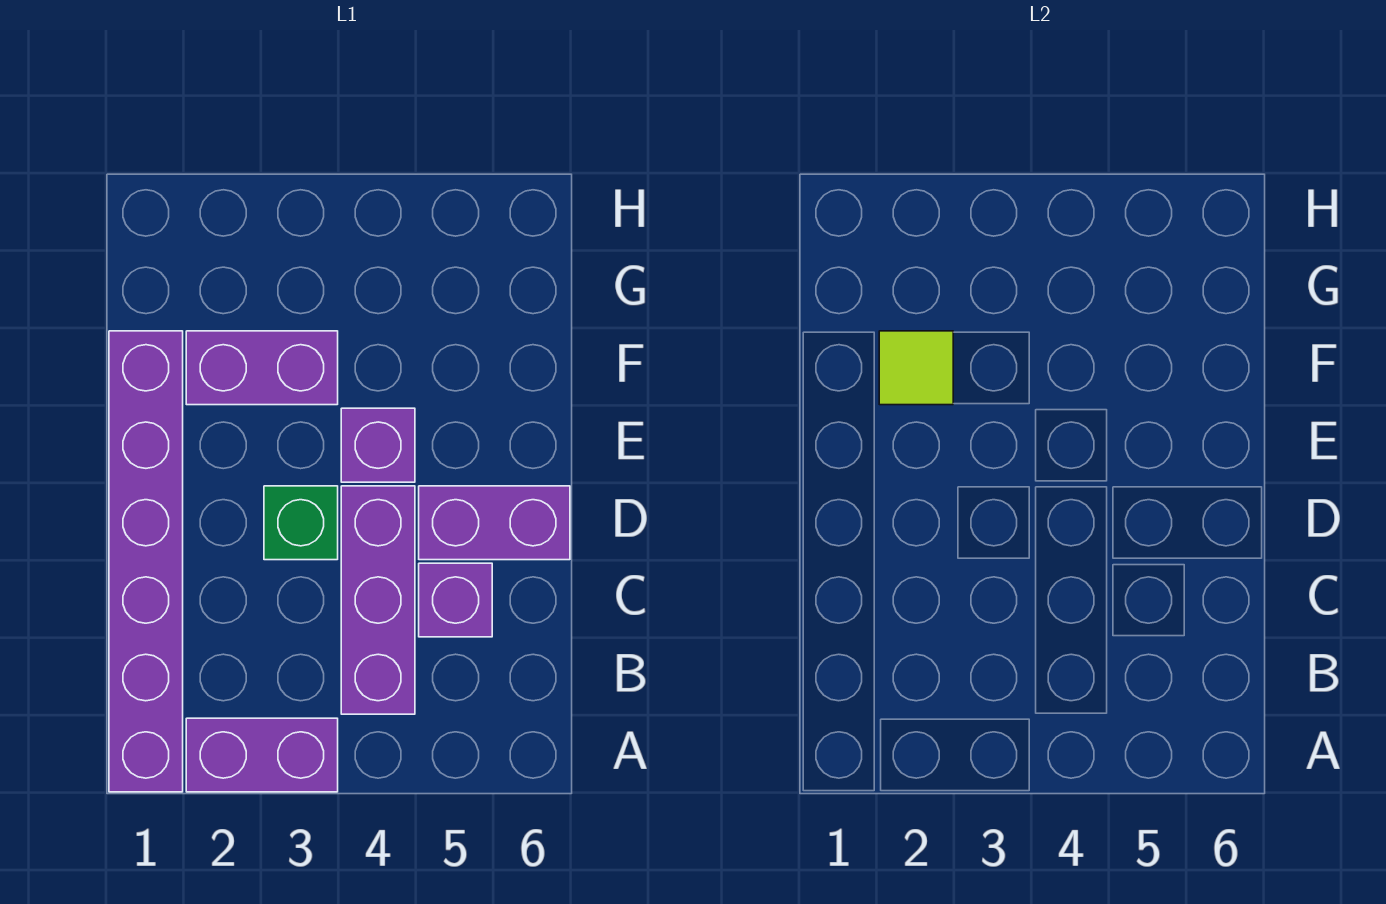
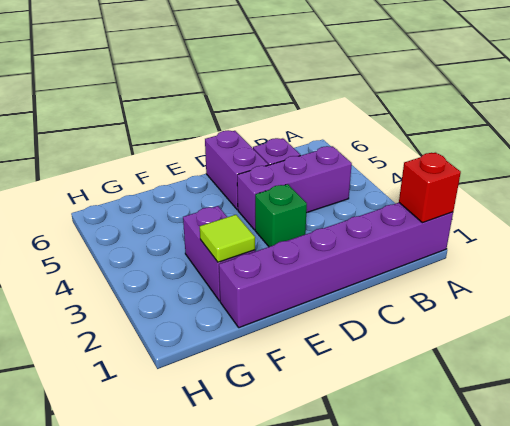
none -> red brick A1 level 2
purple brick A2:A3 level 1 -> none
purple brick E4 level 1 -> none

